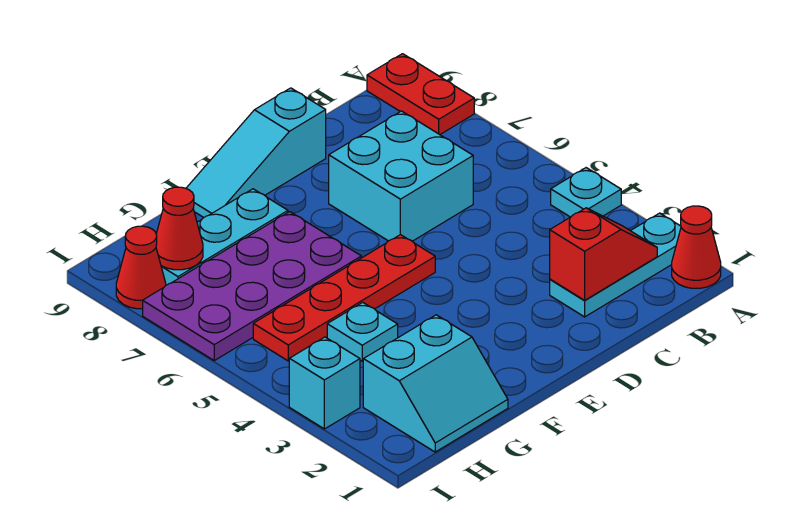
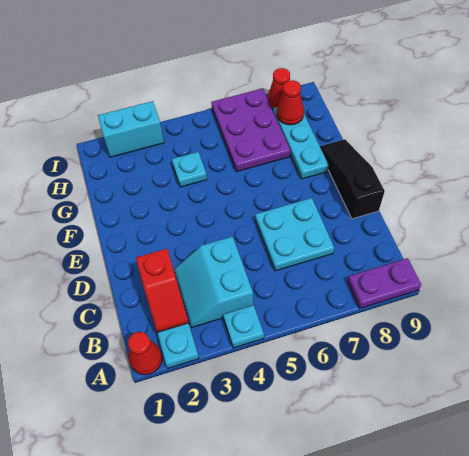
red plate A8:A9 level 1 -> purple plate A8:A9 level 1
cyan brick C6:D7 level 1 -> cyan plate C6:D7 level 1
cyan slope D9:F9 level 1 top D -> black slope D9:F9 level 1 top D
red plate E5:H5 level 1 -> none
purple plate F6:I7 level 1 -> purple plate G6:I7 level 1
cyan slope G1:H2 level 1 top 2 -> cyan slope B3:C4 level 1 top 4
cyan brick I3 level 1 -> cyan brick I2:I3 level 1

